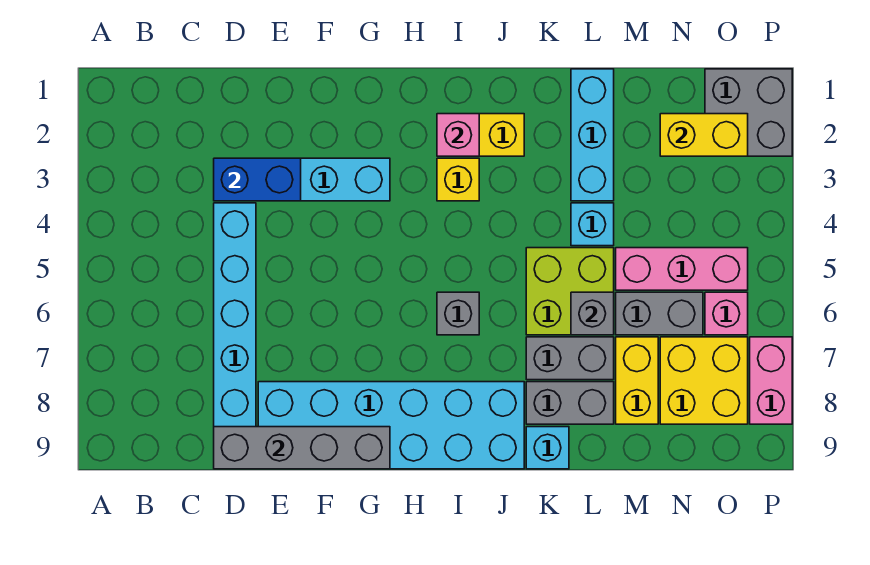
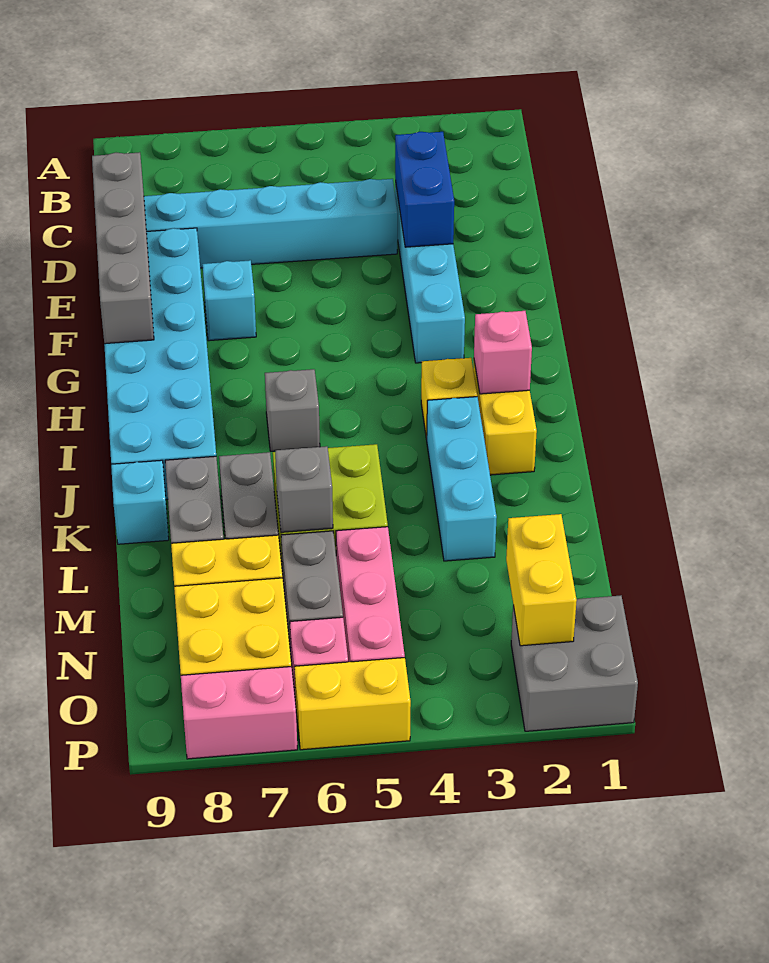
cyan brick L1:L3 level 1 -> cyan brick J3:L3 level 1
cyan brick L4 level 1 -> cyan brick F7 level 1
none -> yellow brick P5:P6 level 1

